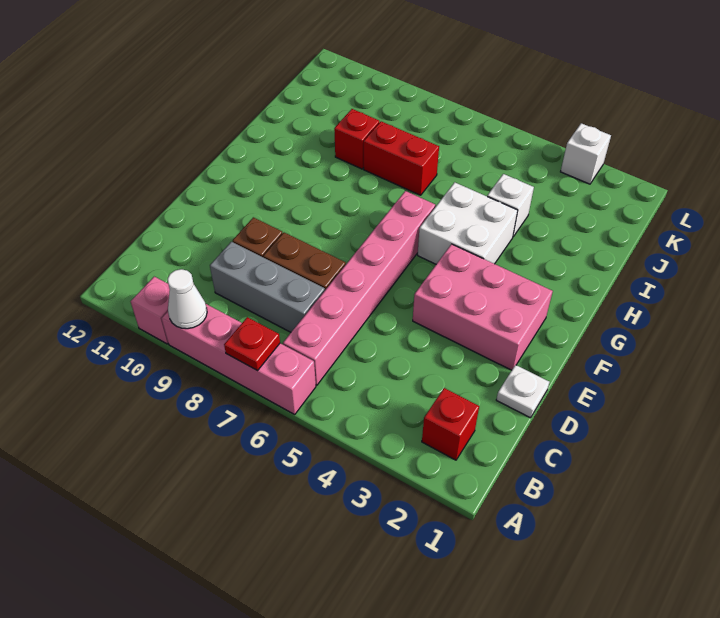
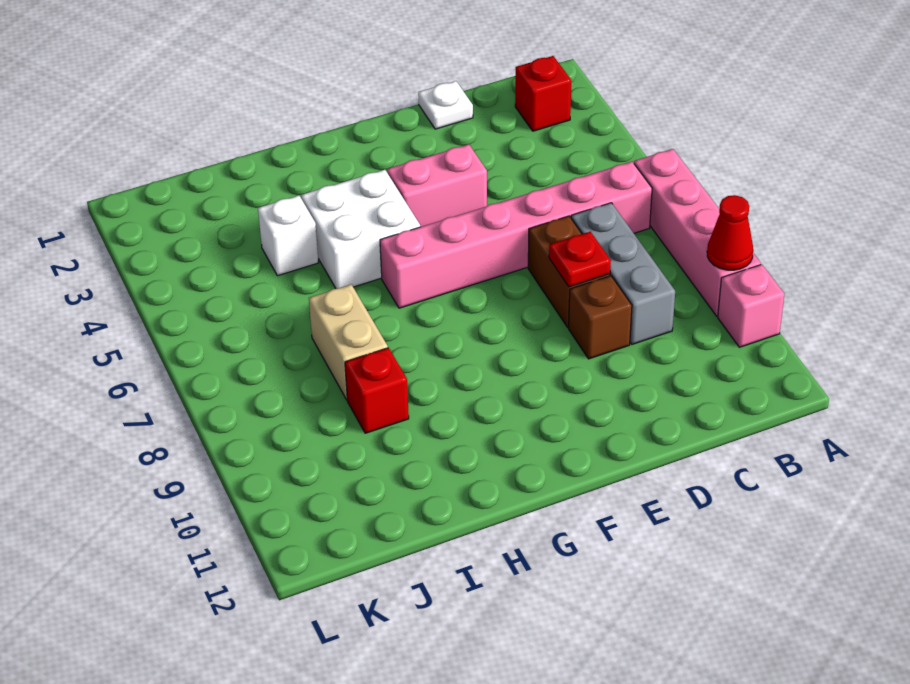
red plate A7 level 2 -> red plate D8 level 2
white cone A9 level 2 -> red cone A9 level 2
pink brick E2:F4 level 1 -> pink brick E4:F4 level 1
red brick I7:I8 level 1 -> tan brick I7:I8 level 1
white brick L3 level 1 -> none

